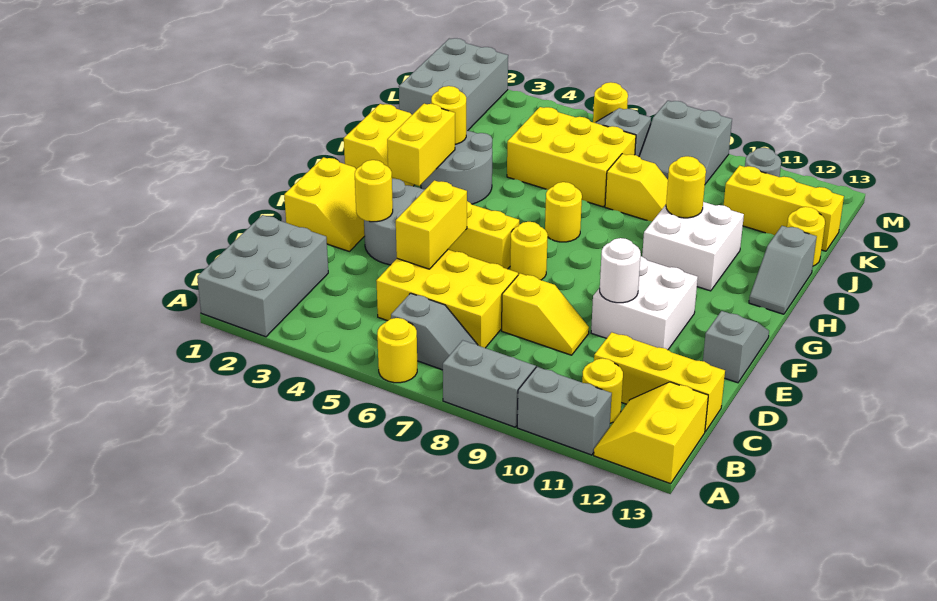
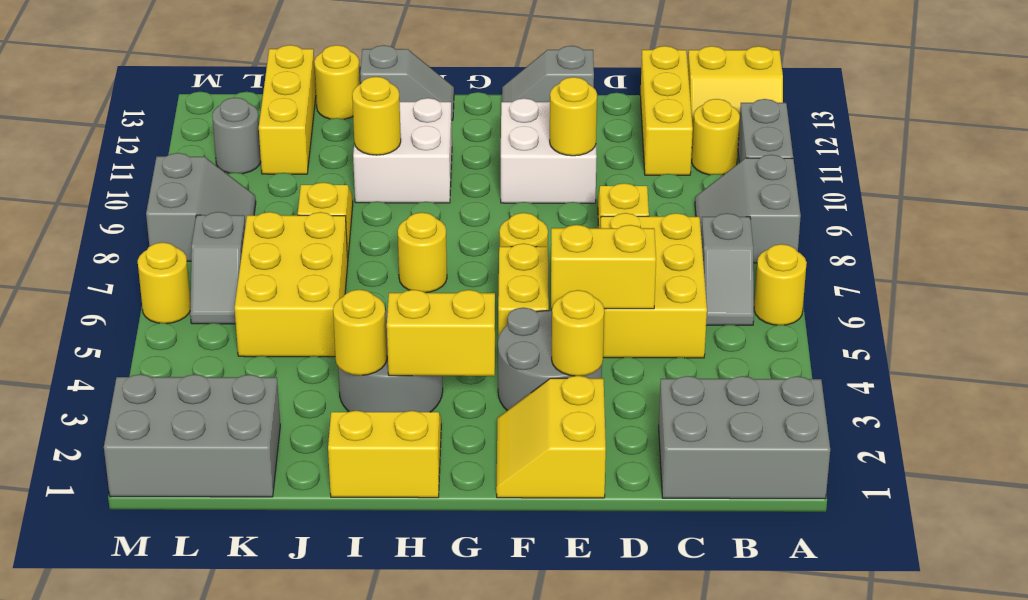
grey slope B6:B7 level 1 top 6 -> grey slope B6:B7 level 1 top 7
yellow slope E1:F2 level 1 top 1 -> yellow slope E1:F2 level 1 top E
white round brick E10 level 2 -> yellow round brick E10 level 2

